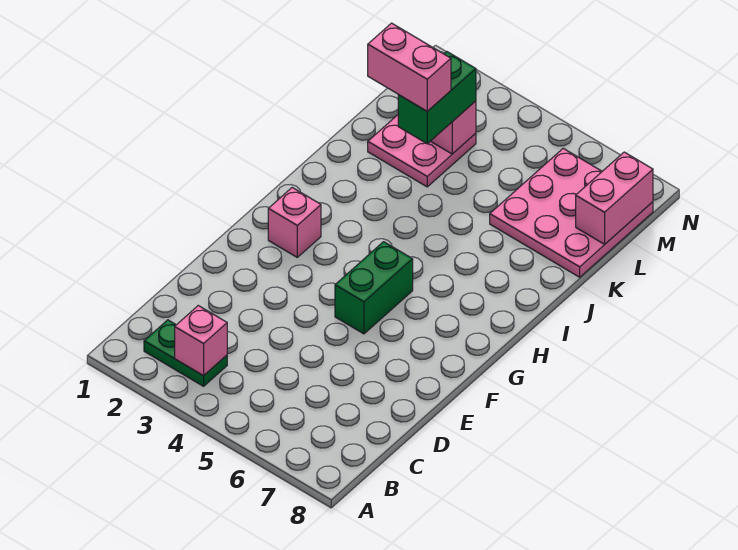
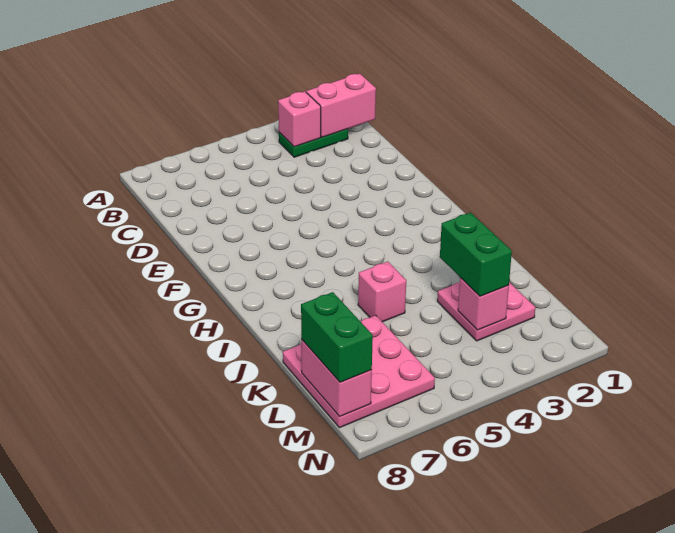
green brick F5:G5 level 1 -> green brick L8:M8 level 3
pink brick G2 level 1 -> pink brick J5 level 1
pink brick K2:K3 level 4 -> pink brick B1:B2 level 2

